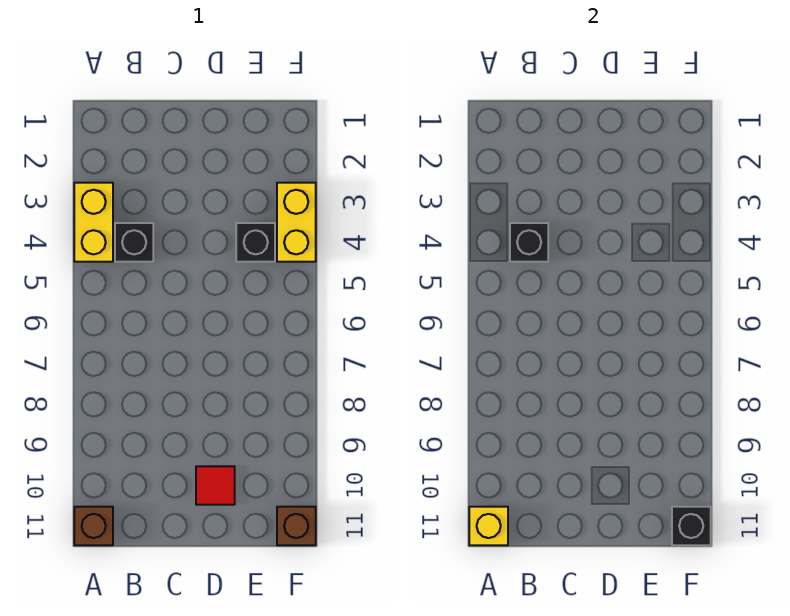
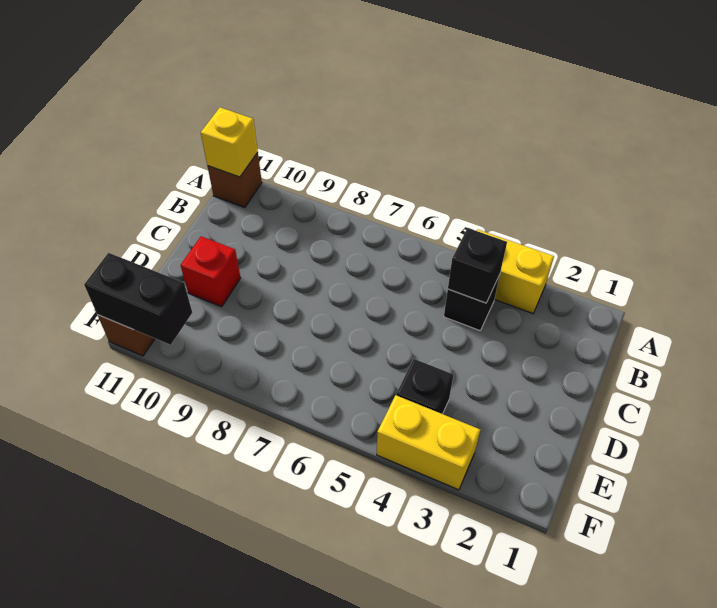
red tile D10 level 1 -> red brick D10 level 1
black brick F11 level 2 -> black brick F10:F11 level 2

